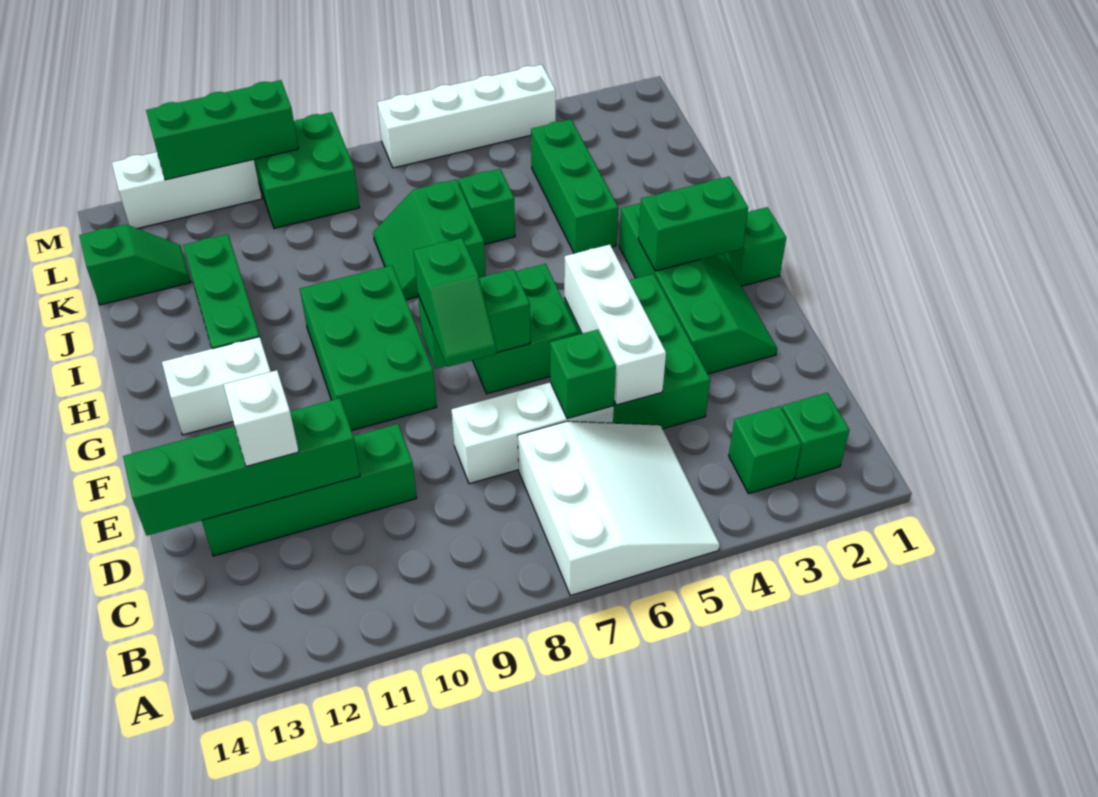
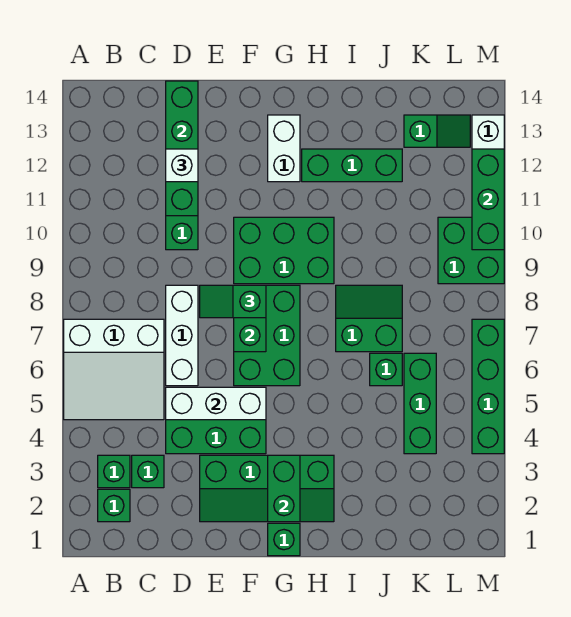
green brick D6 level 2 -> green brick C3 level 1
green brick F6:G7 level 1 -> green brick F6:G8 level 1
green brick I4:K4 level 1 -> green brick K4:K6 level 1
green slope K13:K14 level 1 top 14 -> green slope K13:L13 level 1 top K
white brick M4:M7 level 1 -> green brick M4:M7 level 1

